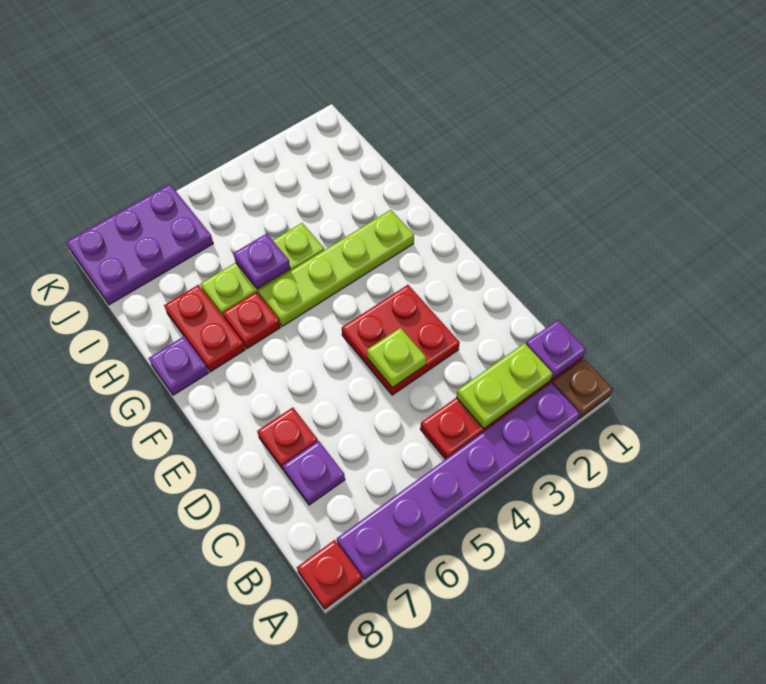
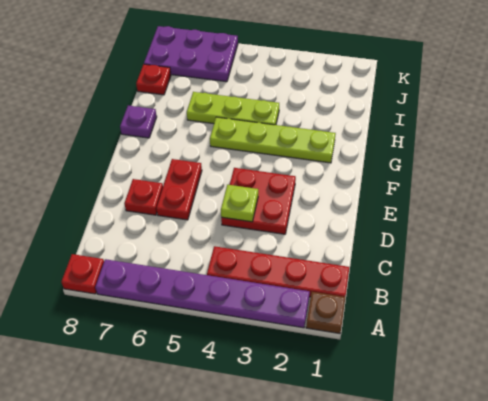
purple plate B1 level 2 -> none
lime plate B2:B3 level 2 -> none
purple plate C7 level 1 -> none
red plate G6 level 1 -> red plate I8 level 1
red plate G7:H7 level 1 -> red plate D6:E6 level 1
purple plate H5 level 2 -> none

